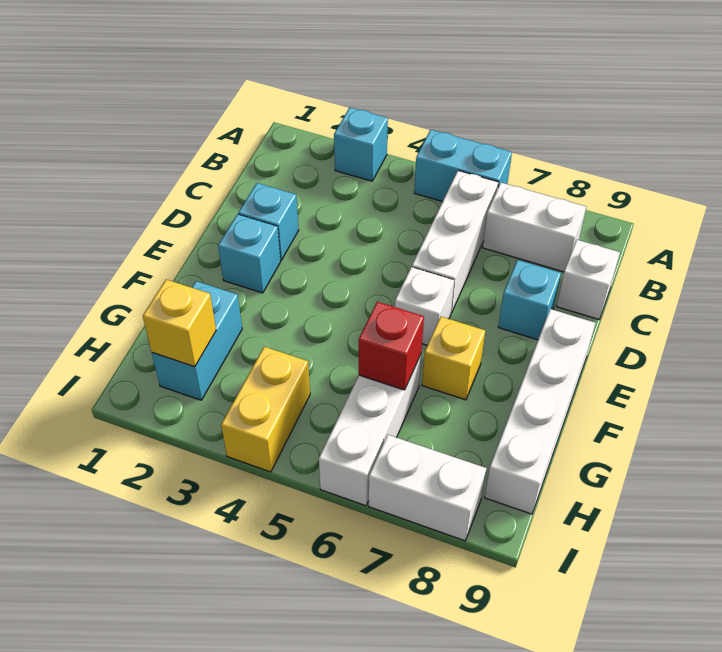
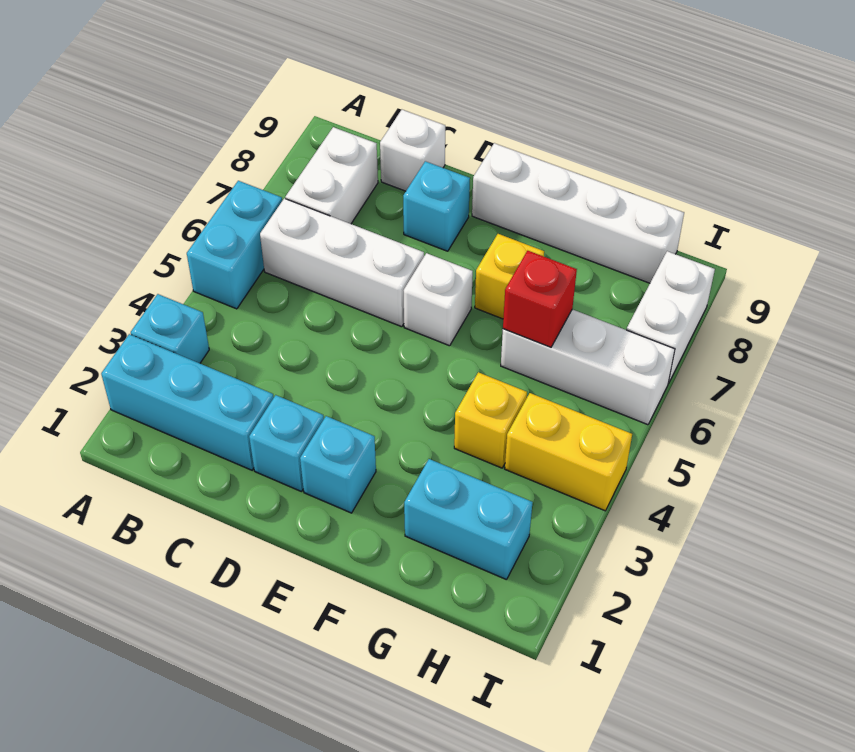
none -> cyan brick A2:C2 level 1
yellow brick H2 level 2 -> yellow brick G4 level 1

